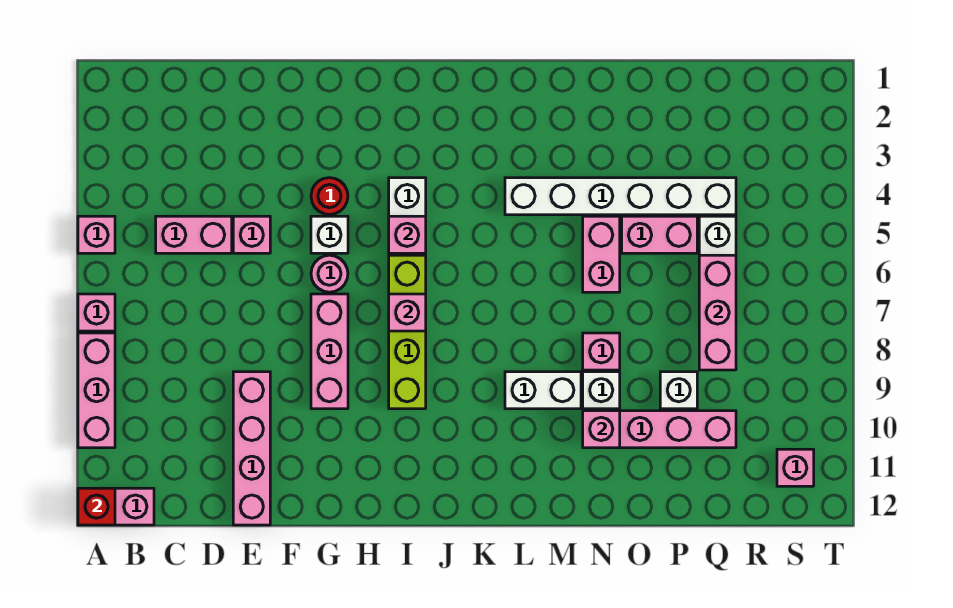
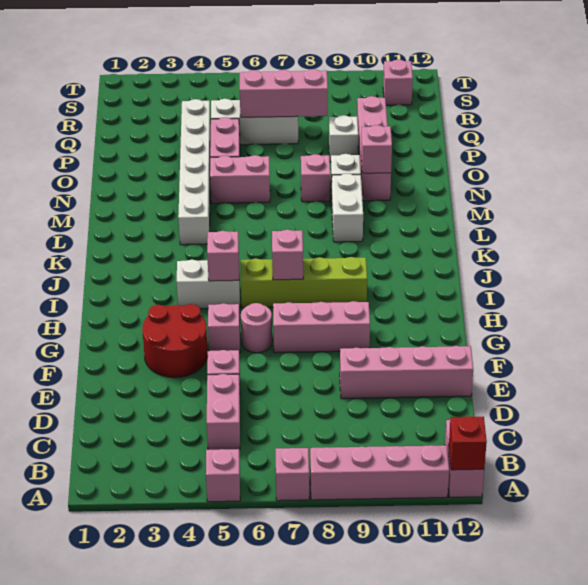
pink brick A8:A10 level 1 -> pink brick A8:A11 level 1
red round brick G4 level 1 -> red round brick F3:G4 level 1
white brick G5 level 1 -> pink brick G5 level 1

